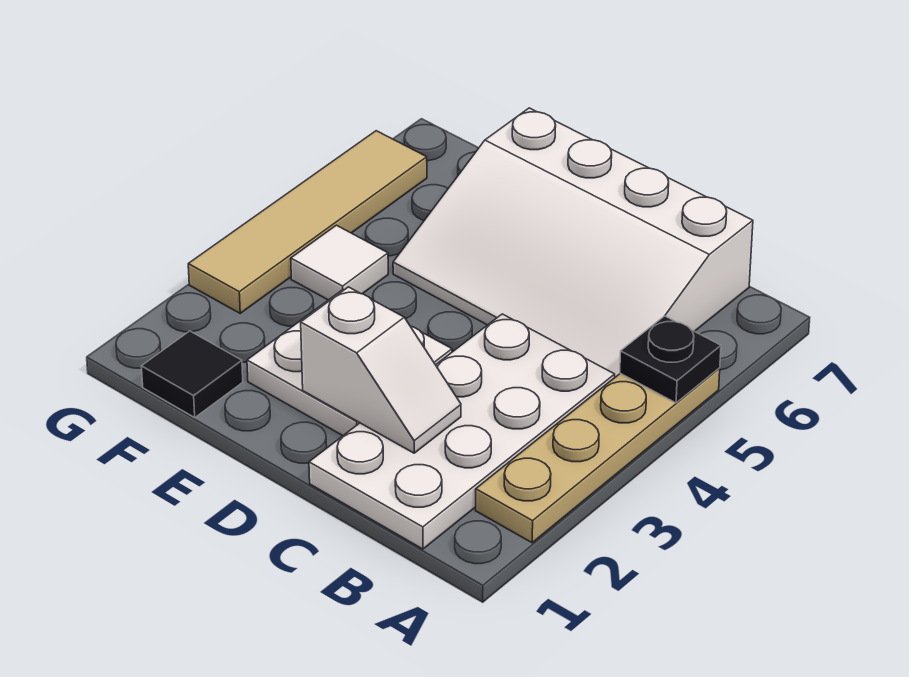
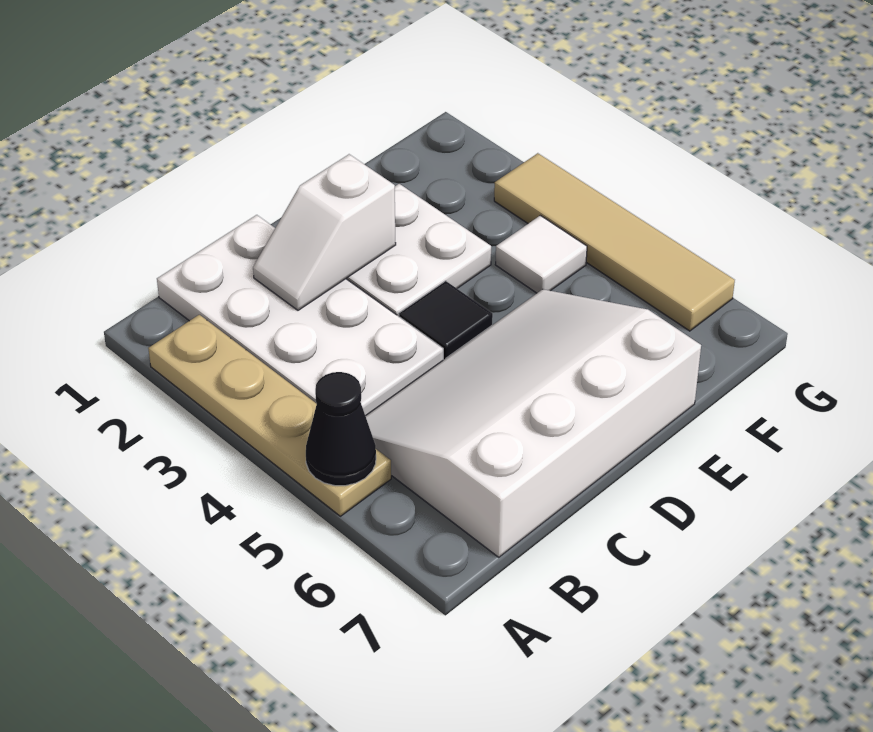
black plate A5 level 2 -> black cone A5 level 2
black tile F1 level 1 -> black tile D4 level 1

